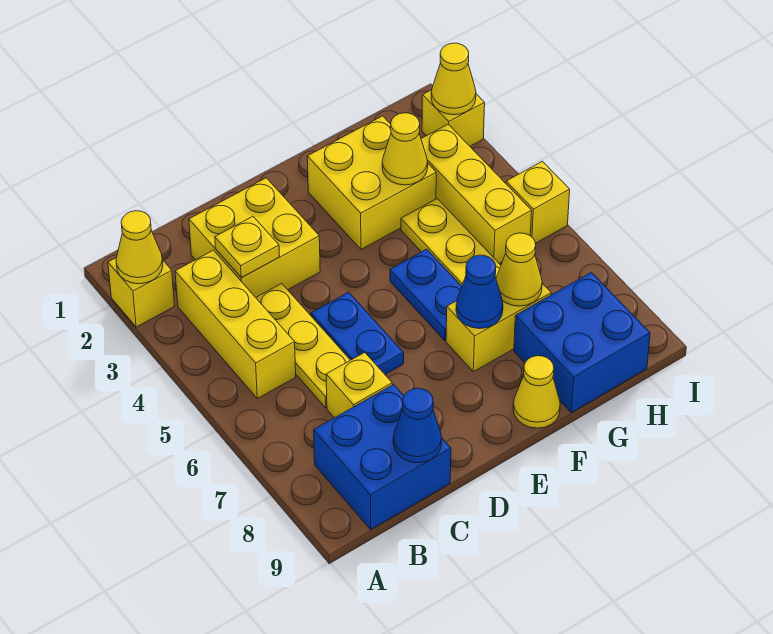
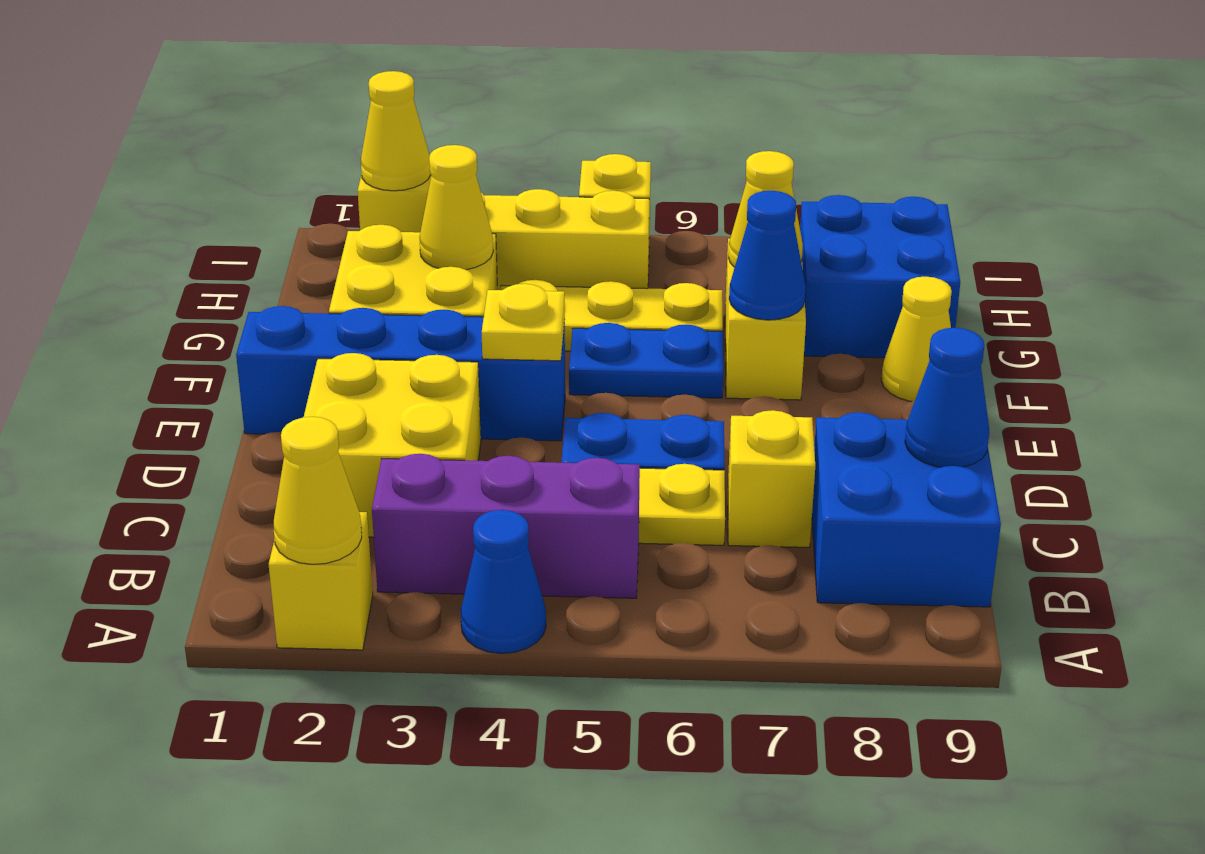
none -> blue cone A4 level 1
yellow brick B3:B5 level 1 -> purple brick B3:B5 level 1
yellow plate C3 level 2 -> yellow plate E4 level 2
none -> blue brick E1:E4 level 1

